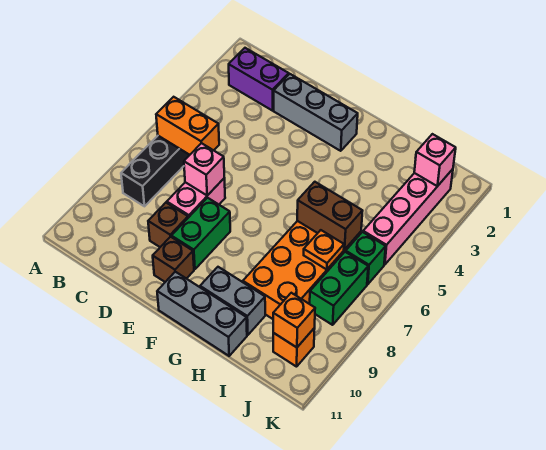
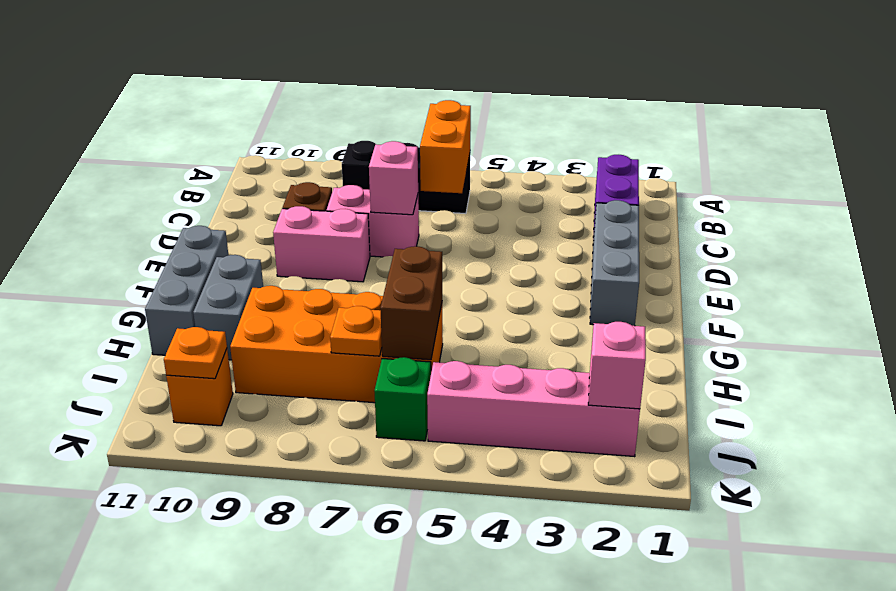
green brick E8:E9 level 1 -> pink brick E8:E9 level 1
brown brick E10 level 1 -> none
green brick J7:J8 level 1 -> none
orange brick J10 level 2 -> orange plate J10 level 2

